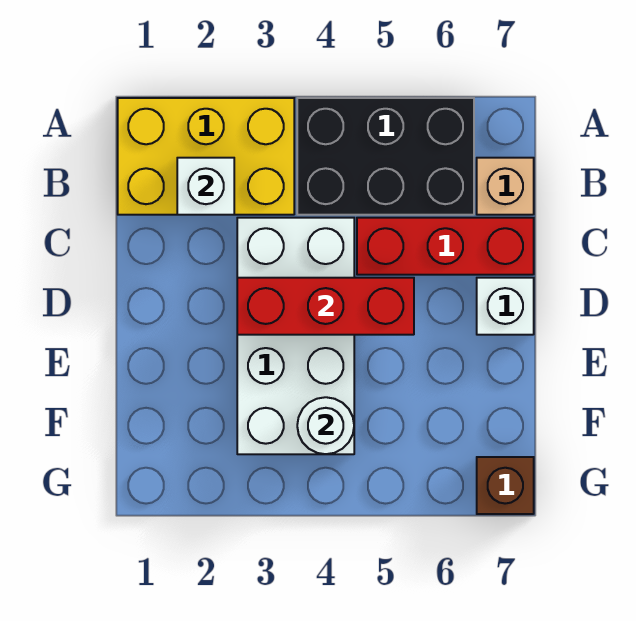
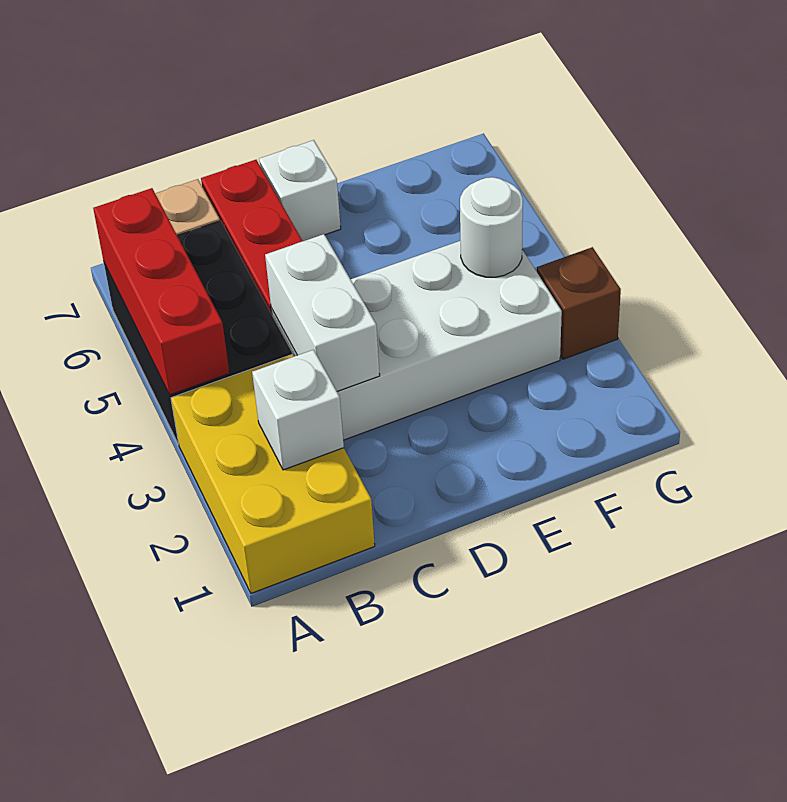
none -> white brick C3:C4 level 2
red brick D3:D5 level 2 -> red brick A4:A6 level 2
brown brick G7 level 1 -> brown brick G3 level 1

